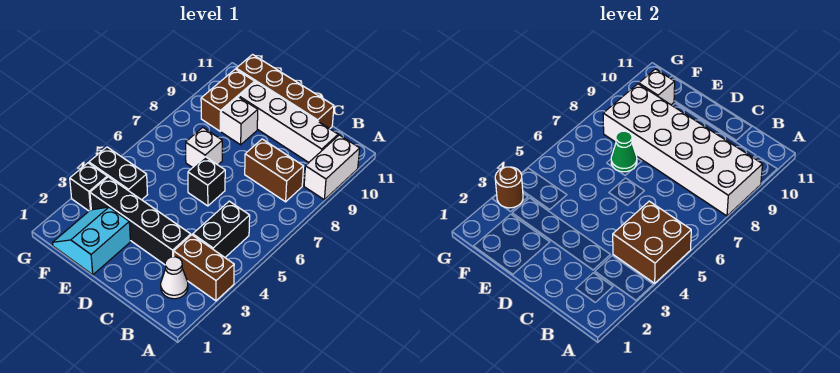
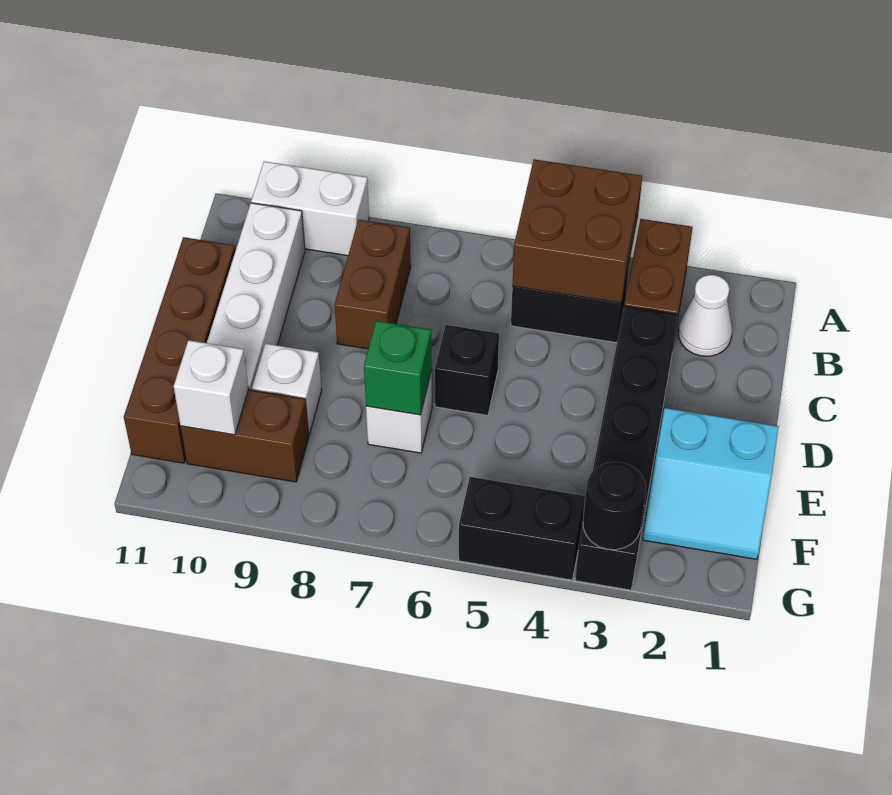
white brick A8:F9 level 2 -> none
green cone E7 level 2 -> green brick E7 level 2
black brick F4:G4 level 1 -> black brick G4:G5 level 1
brown round brick G3 level 2 -> black round brick G3 level 2

